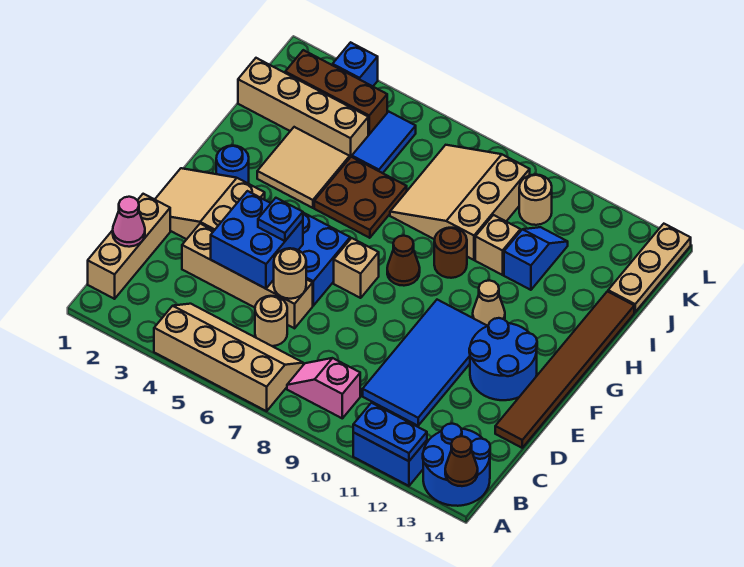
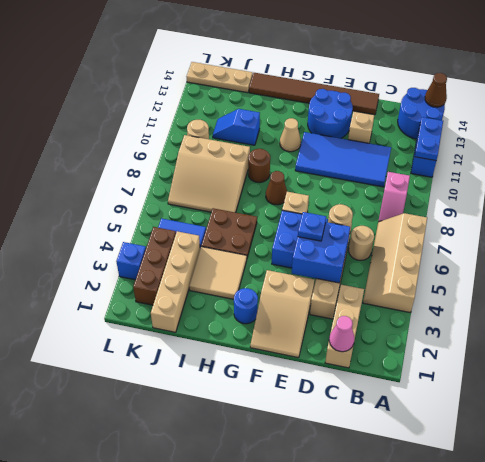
tan brick B1:D1 level 1 -> tan brick C1:C3 level 1
tan brick I10 level 1 -> tan brick D12 level 1

